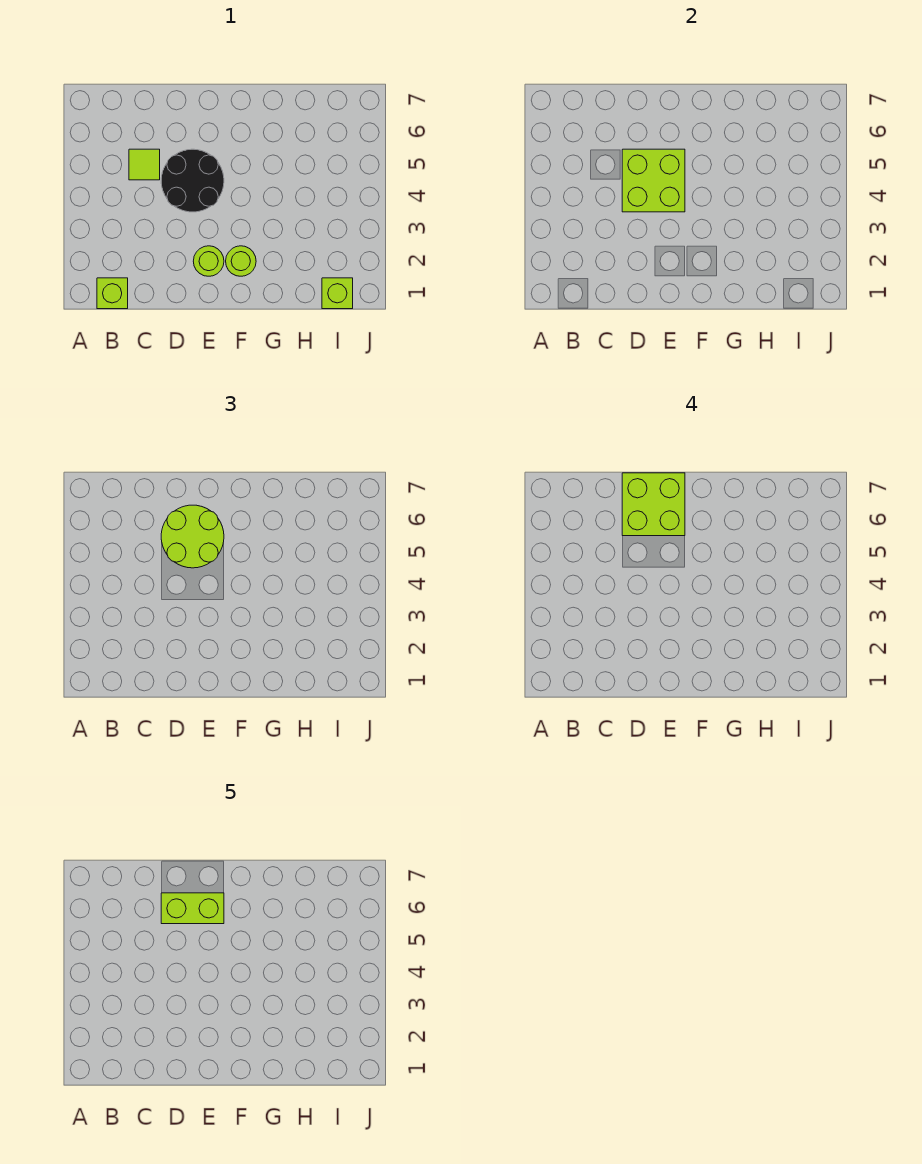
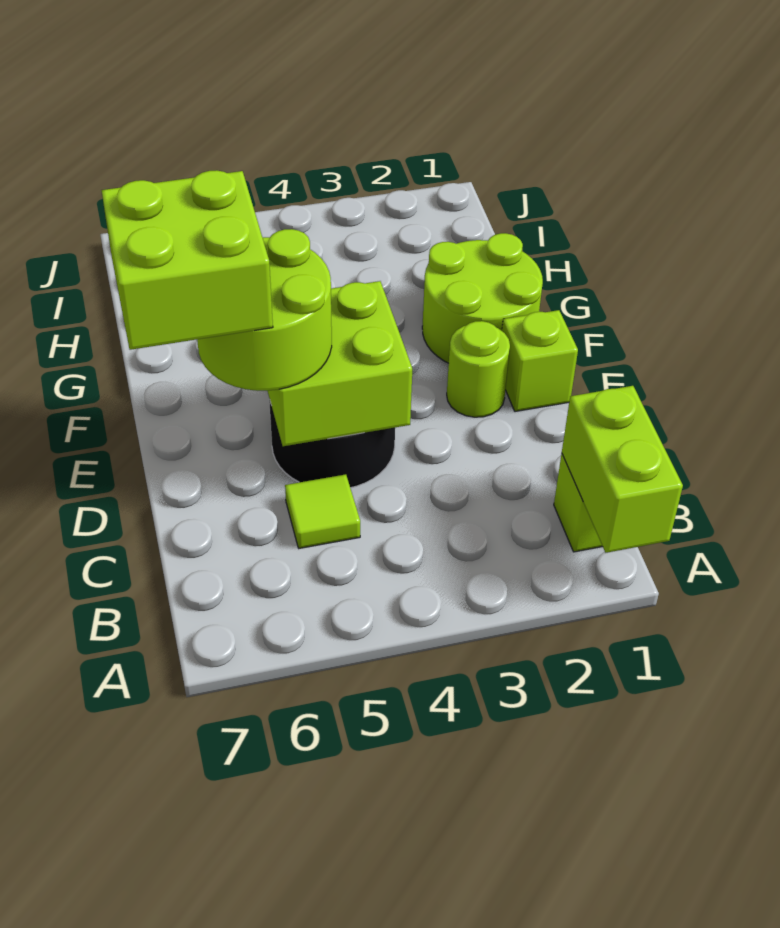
lime brick D6:E6 level 5 -> lime brick A1:B1 level 2
lime round brick F2 level 1 -> lime round brick F1:G2 level 1
lime brick I1 level 1 -> lime brick E1 level 1

